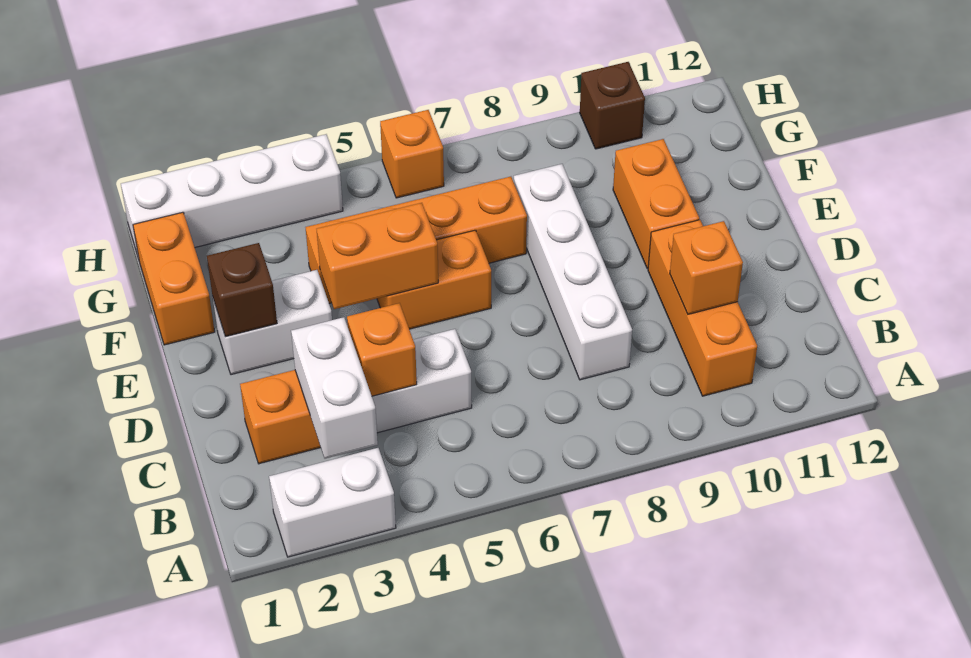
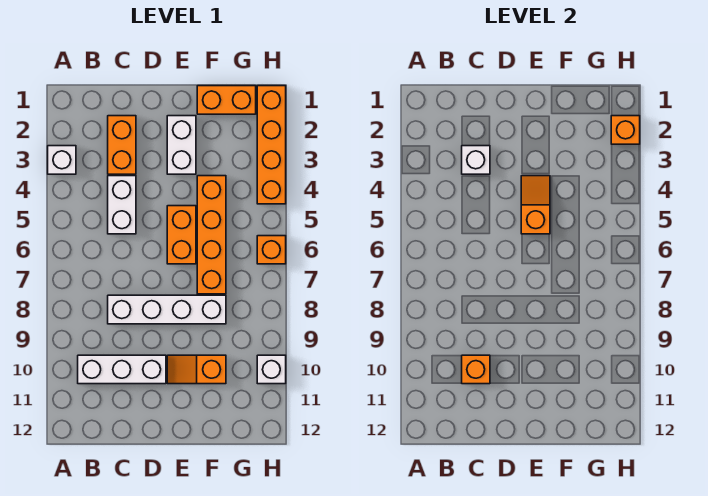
white brick A2:A3 level 1 -> white brick A3 level 1
white brick B3:C3 level 2 -> white brick C3 level 2
orange brick B10:D10 level 1 -> white brick B10:D10 level 1
orange brick C4 level 2 -> orange brick H2 level 2
brown brick E2 level 2 -> none
orange brick E4:E5 level 2 -> orange slope E4:E5 level 2 top 5
orange brick E10:F10 level 1 -> orange slope E10:F10 level 1 top F
white brick H1:H4 level 1 -> orange brick H1:H4 level 1
brown brick H10 level 1 -> white brick H10 level 1

